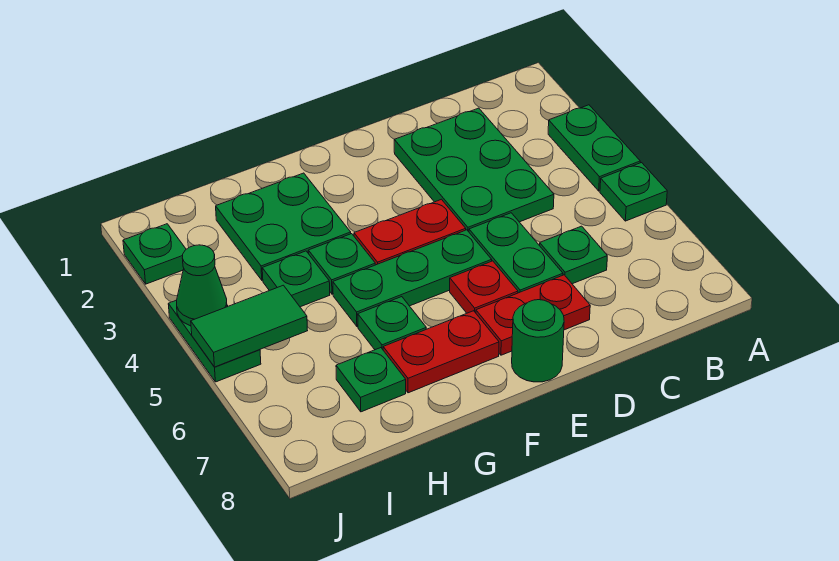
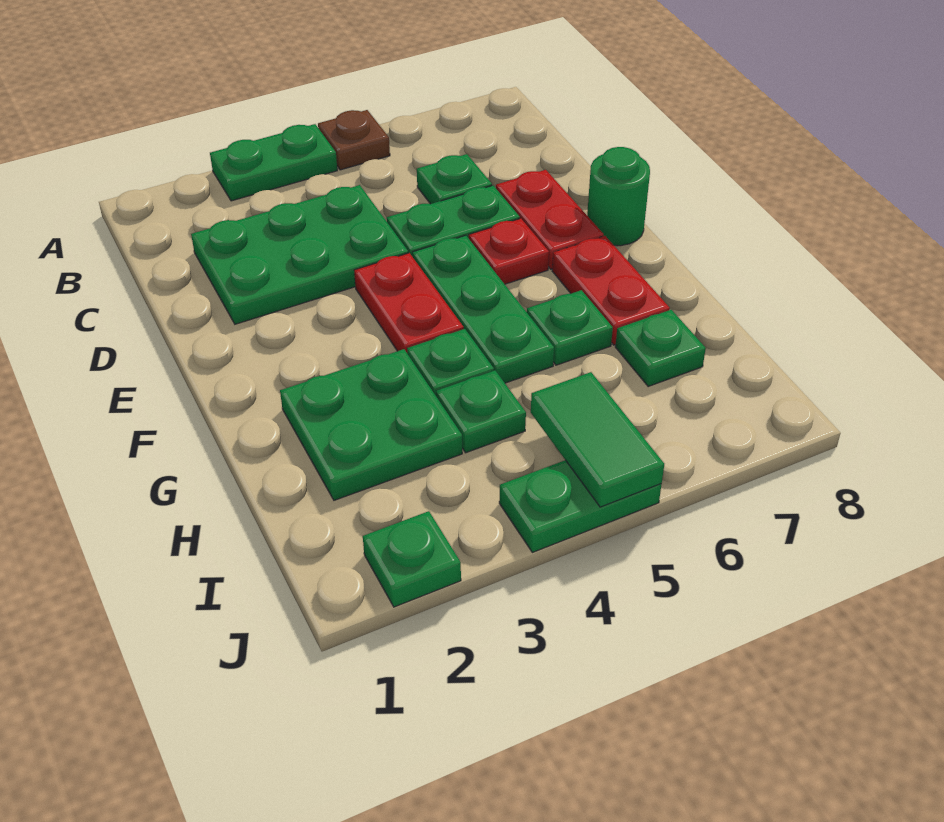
green plate A5 level 1 -> brown plate A5 level 1
green cone J4 level 2 -> none

